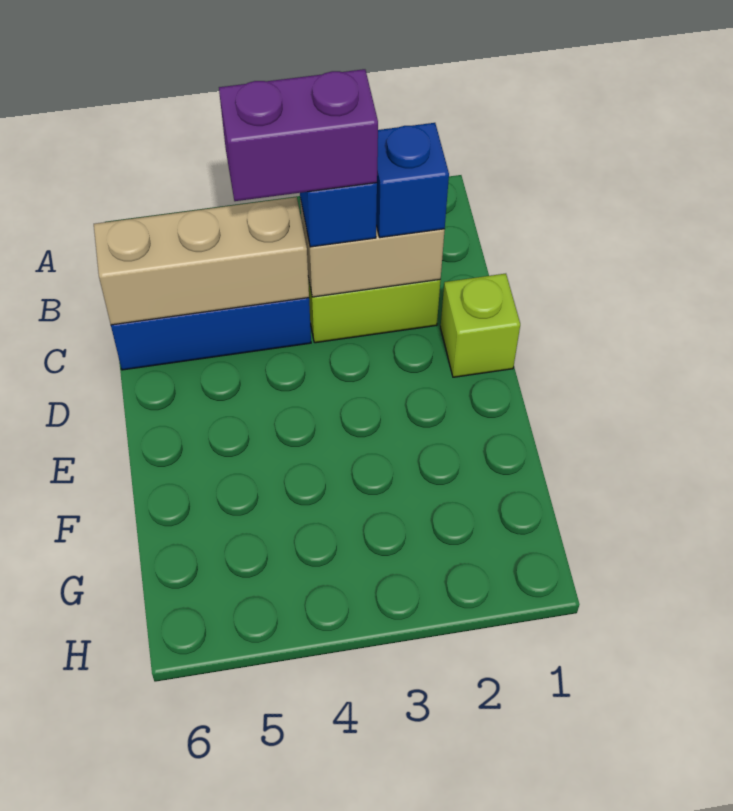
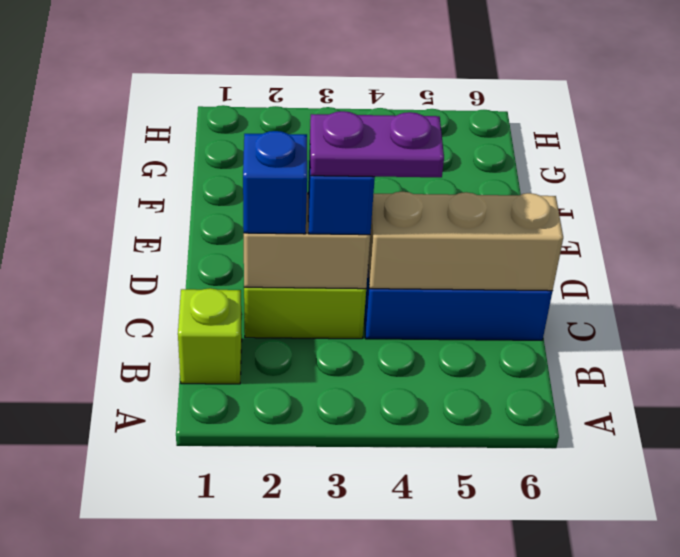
purple brick C3:C4 level 4 -> purple plate C3:C4 level 4
lime brick D1 level 1 -> lime brick B1 level 1

